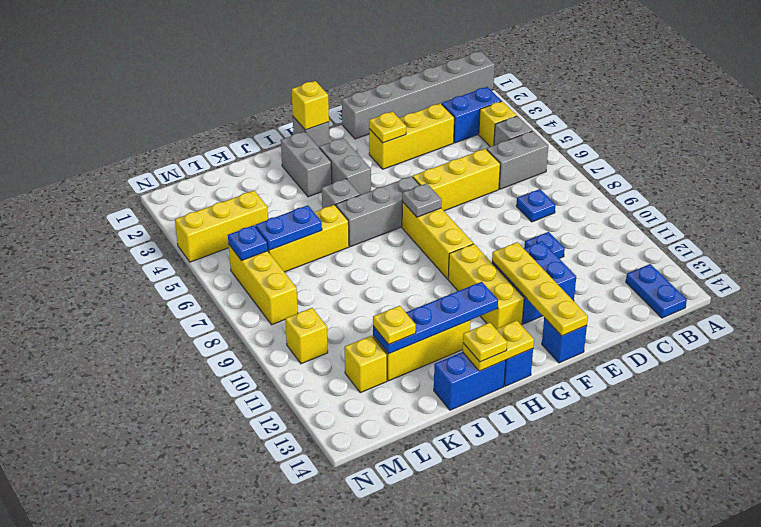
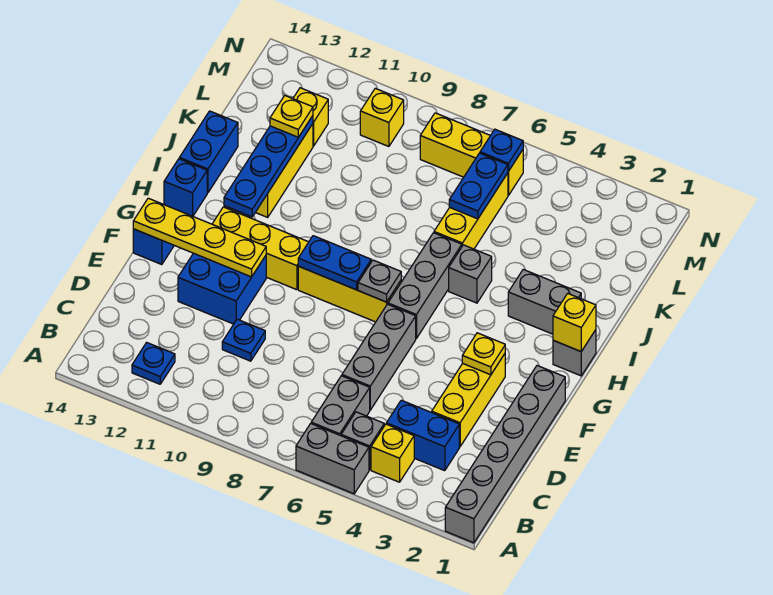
blue brick B3:C3 level 1 -> blue brick C3:C4 level 1
blue plate B13:B14 level 1 -> blue plate G8:G9 level 2
blue plate C8 level 1 -> blue plate B12 level 1
yellow brick D6:F6 level 1 -> grey brick D6:F6 level 1
grey brick H3:H4 level 1 -> grey brick A5:A6 level 1
yellow plate H14:I14 level 2 -> none
yellow plate I14 level 3 -> none
yellow brick L4:N4 level 1 -> none

